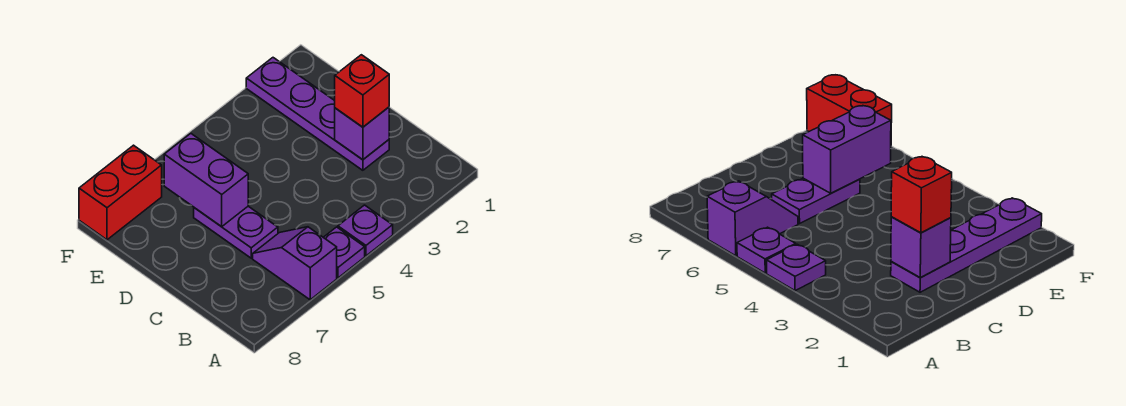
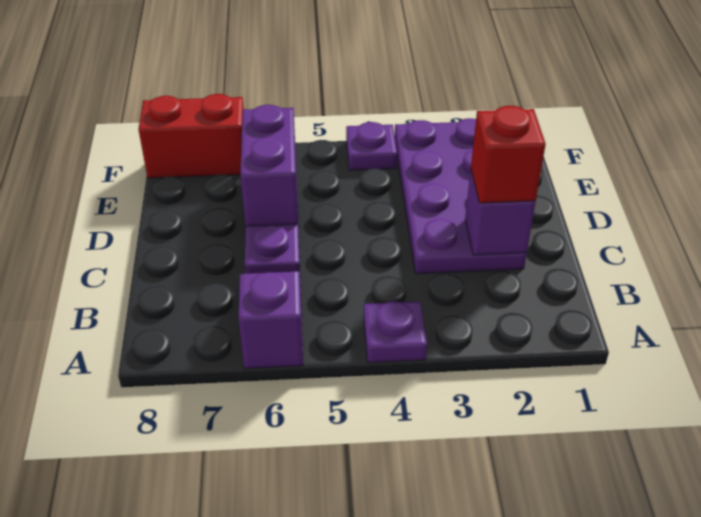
purple plate A5 level 1 -> purple plate F4 level 1
purple plate C2:F2 level 1 -> purple plate C2:F3 level 1

